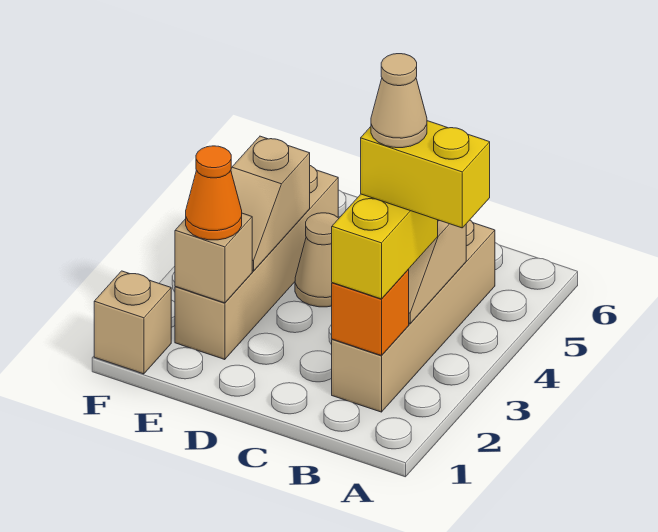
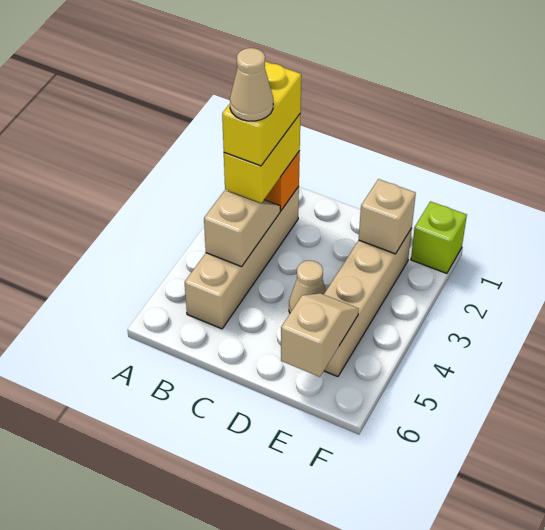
yellow brick A3:B3 level 4 -> yellow brick B2:B3 level 4
orange cone E2 level 3 -> none
tan slope E3:E4 level 2 top 4 -> tan slope E5:E6 level 2 top 6
tan brick F1 level 1 -> lime brick F1 level 1

